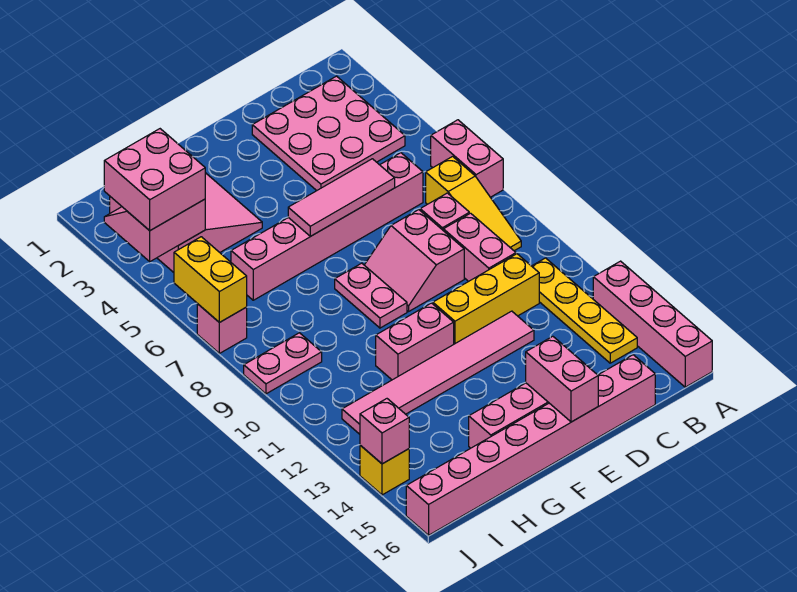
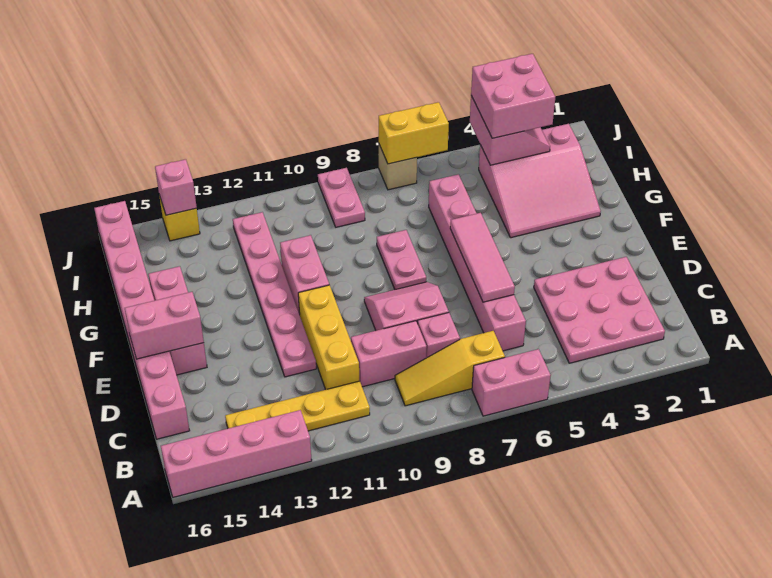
pink tile D12:I12 level 1 -> pink plate D12:I12 level 1
pink plate F8:F9 level 1 -> pink plate F8:G8 level 1
pink brick J7 level 1 -> tan brick J7 level 1

